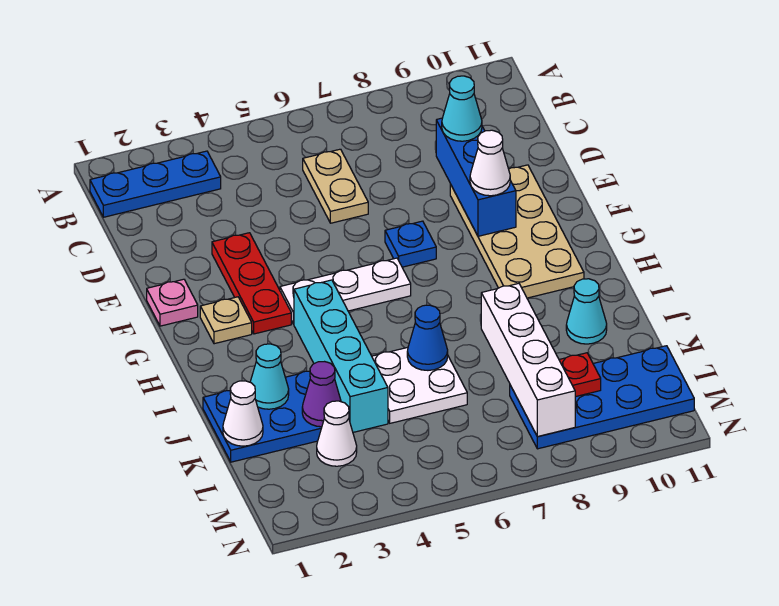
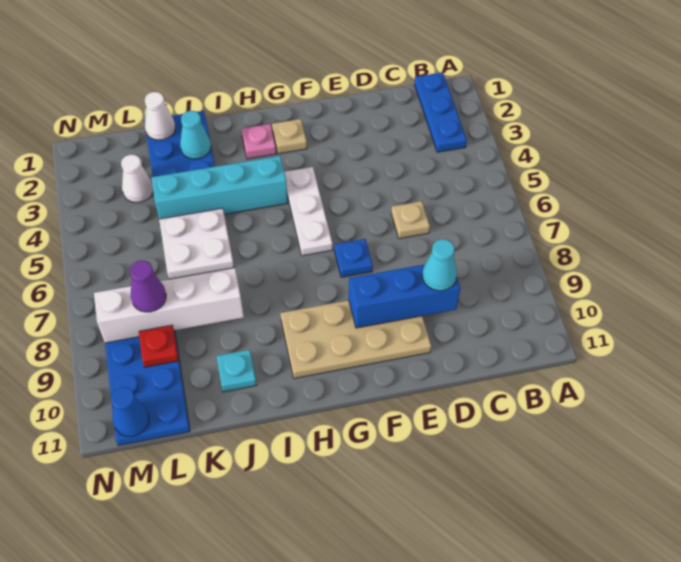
tan plate C6:D6 level 1 -> tan plate D6 level 1
red plate E3:G3 level 1 -> none
pink plate F1 level 1 -> pink plate H2 level 1
white cone F9 level 3 -> none
blue cone J6 level 2 -> blue cone M11 level 2
cyan cone J10 level 1 -> cyan plate J10 level 1
purple cone K3 level 2 -> purple cone L8 level 3

